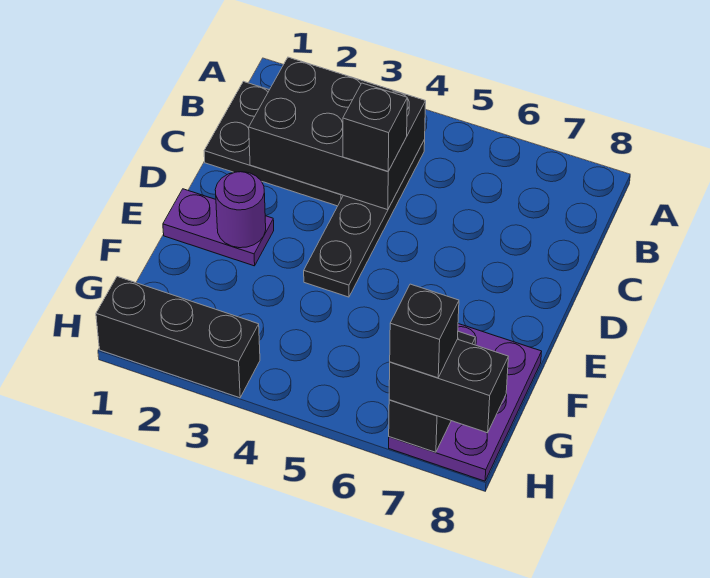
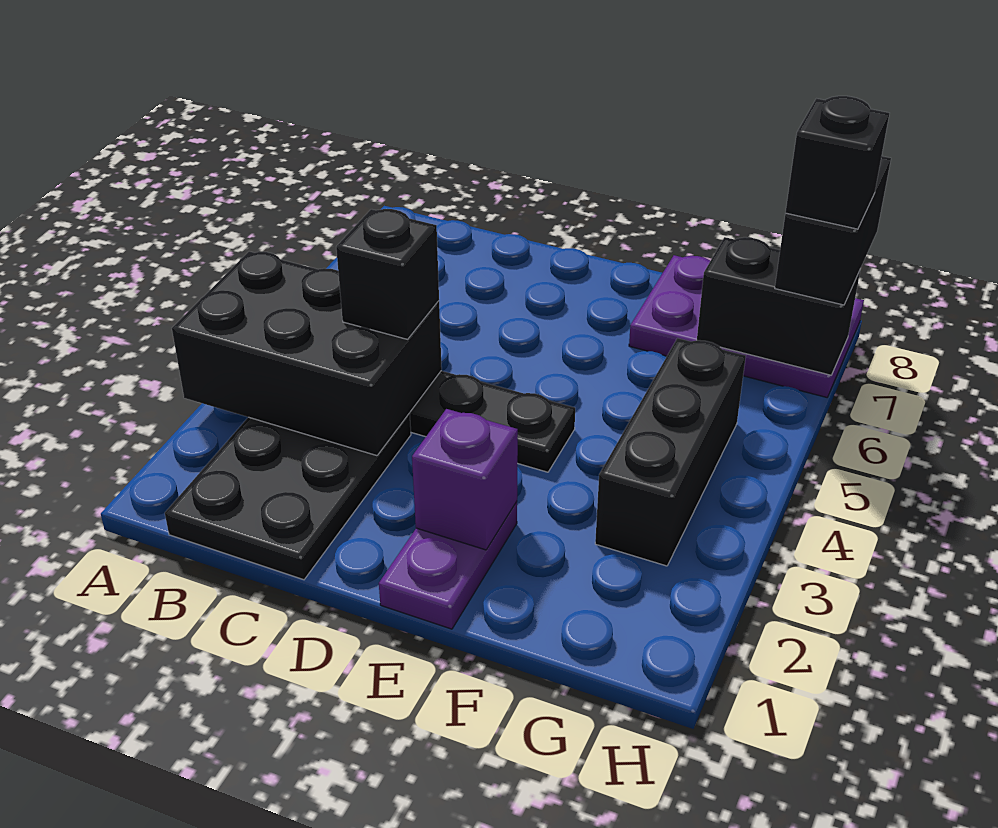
black brick B2:C4 level 2 -> black brick A3:C4 level 2
purple round brick E2 level 2 -> purple brick E2 level 2
black brick H1:H3 level 1 -> black brick G3:G5 level 1

